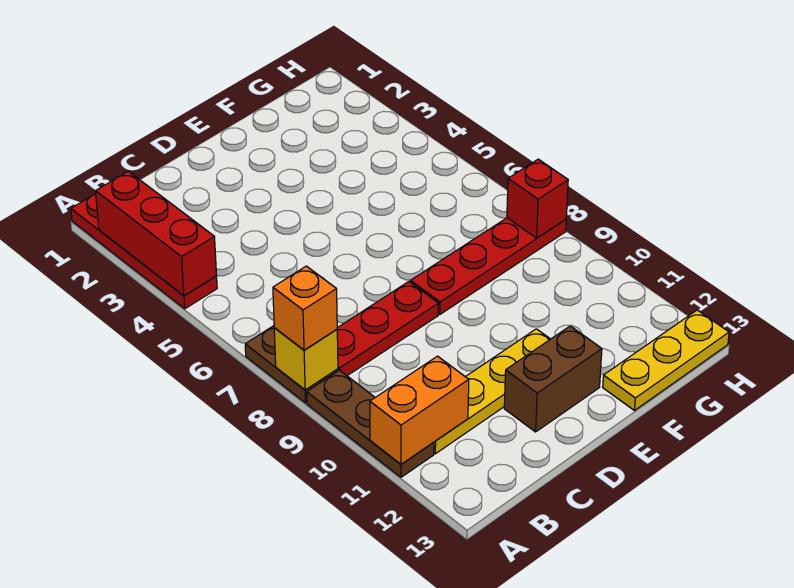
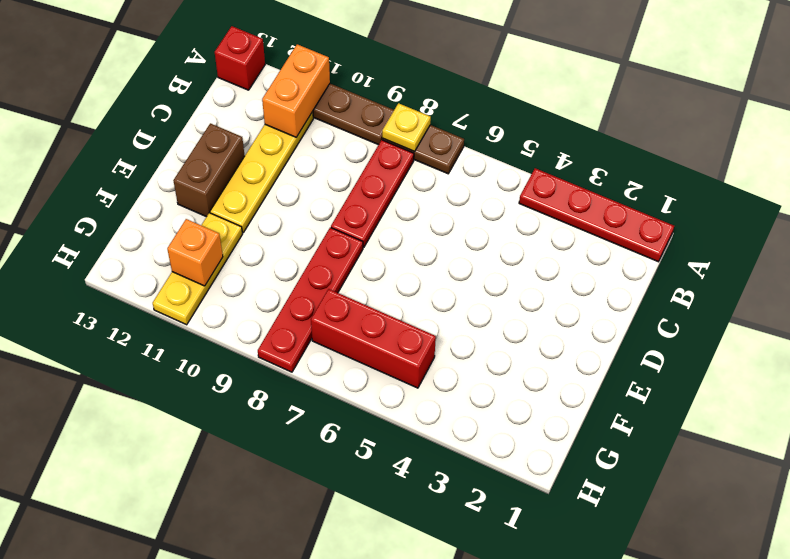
red brick A2:A4 level 2 -> red brick G5:G7 level 1
yellow brick A8 level 2 -> yellow plate A8 level 2
orange brick A8 level 3 -> orange brick G11 level 2
yellow plate F13:H13 level 1 -> yellow plate F11:H11 level 1
red brick H8 level 2 -> red brick A13 level 1

